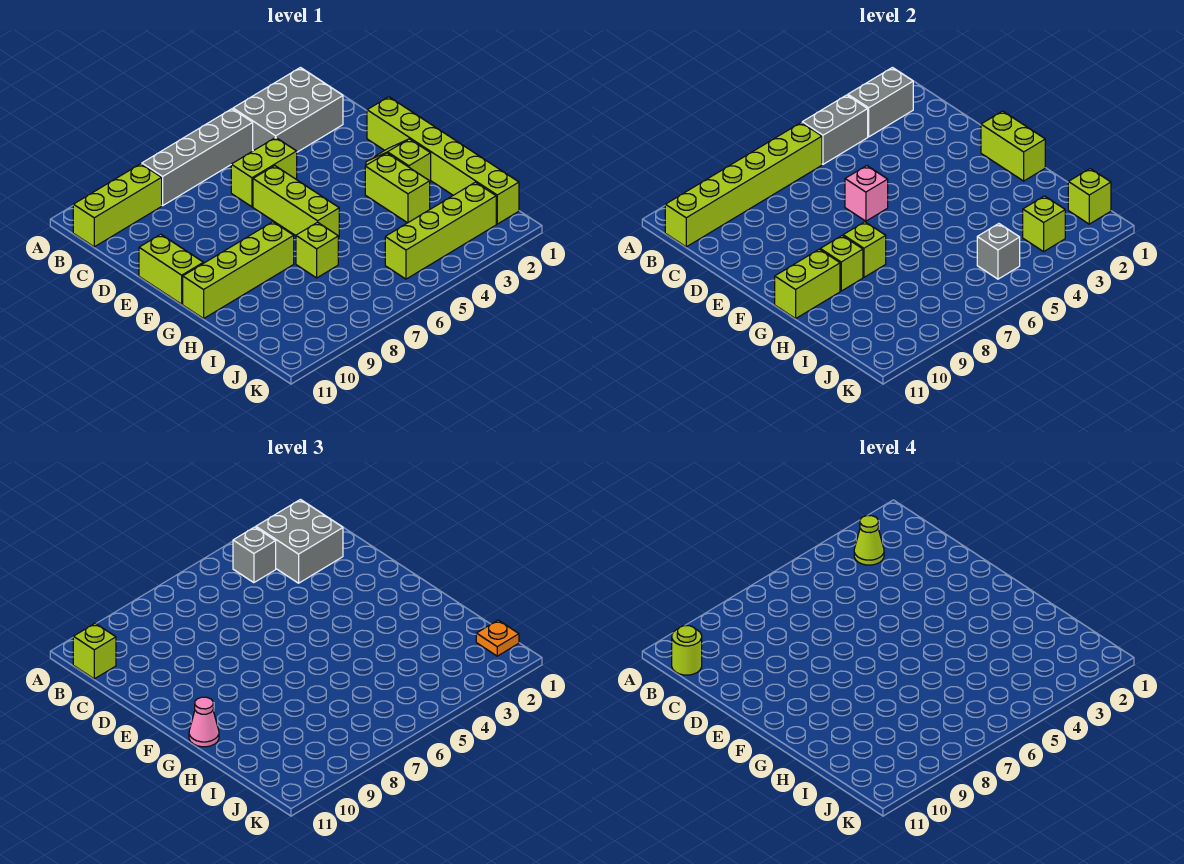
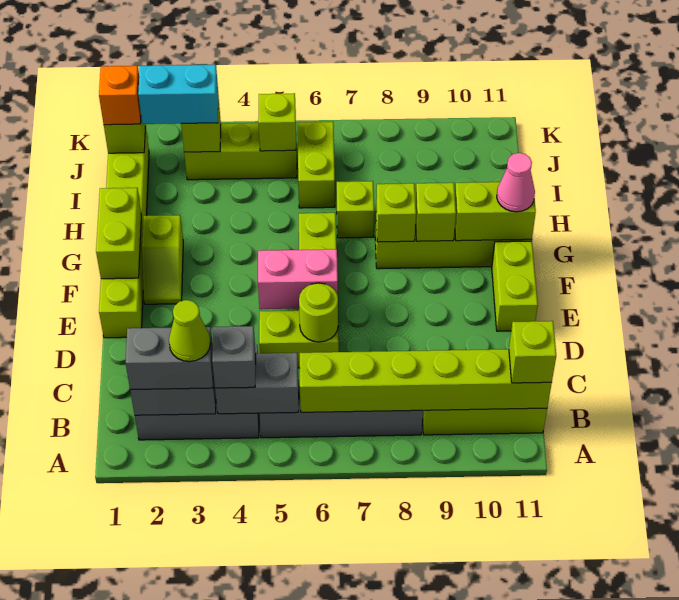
grey brick B2:C3 level 3 -> grey brick B2:B3 level 3
lime round brick B11 level 4 -> lime round brick D6 level 2
pink brick E6 level 2 -> pink brick E5:E6 level 2
lime brick G3:H3 level 1 -> lime brick I6:J6 level 1
orange plate J1 level 3 -> orange brick J1 level 3
lime brick J2:J5 level 1 -> lime brick J3:J5 level 1
none -> cyan brick J2:J3 level 3
grey brick J5 level 2 -> lime brick J5 level 2

